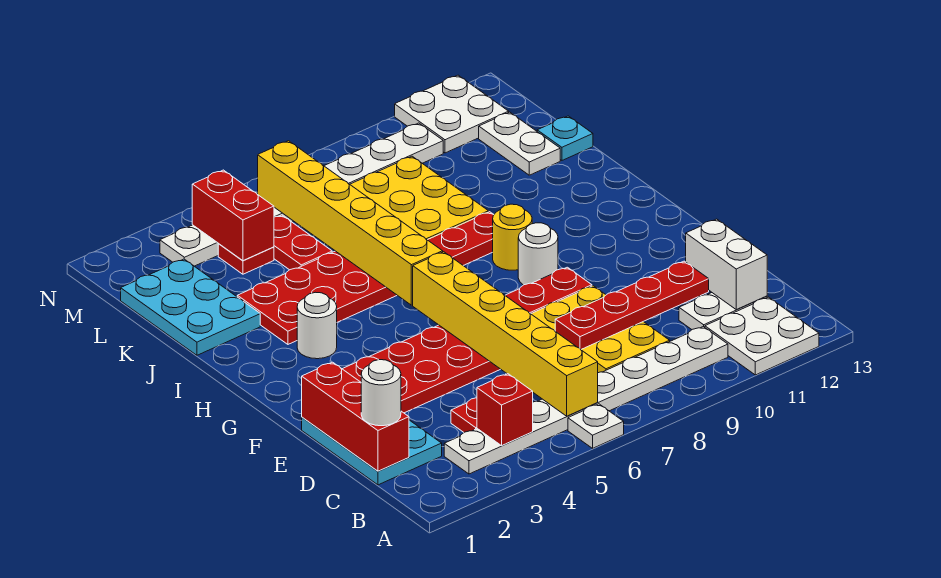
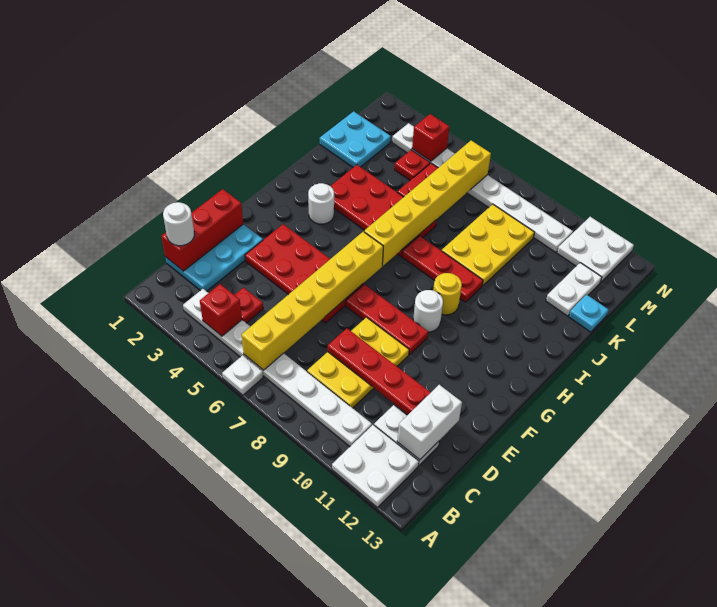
cyan plate J1:L2 level 1 -> cyan plate K1:L2 level 1
red brick L4:M4 level 2 -> red brick M4 level 2

